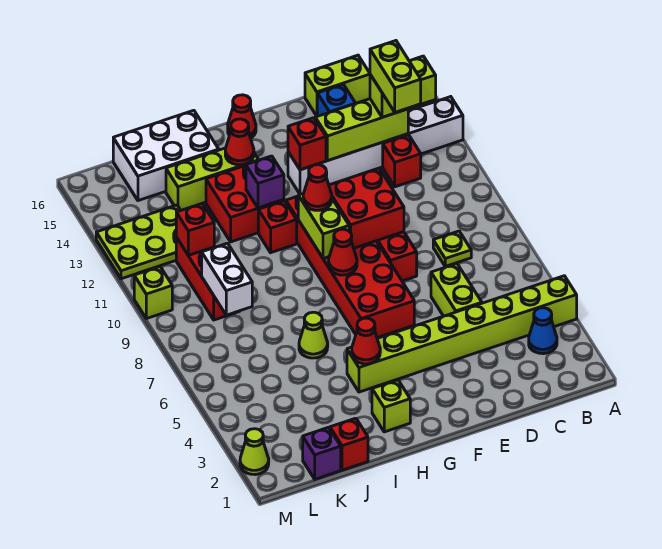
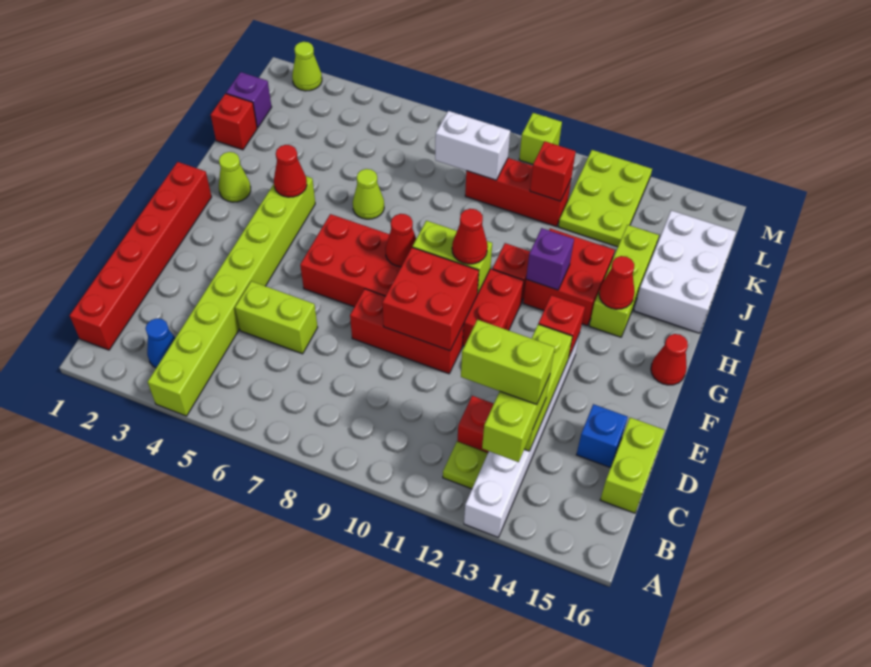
none -> red brick B1:G1 level 1
lime plate C8 level 1 -> lime plate B12 level 1
lime brick H2 level 1 -> lime cone H2 level 1

